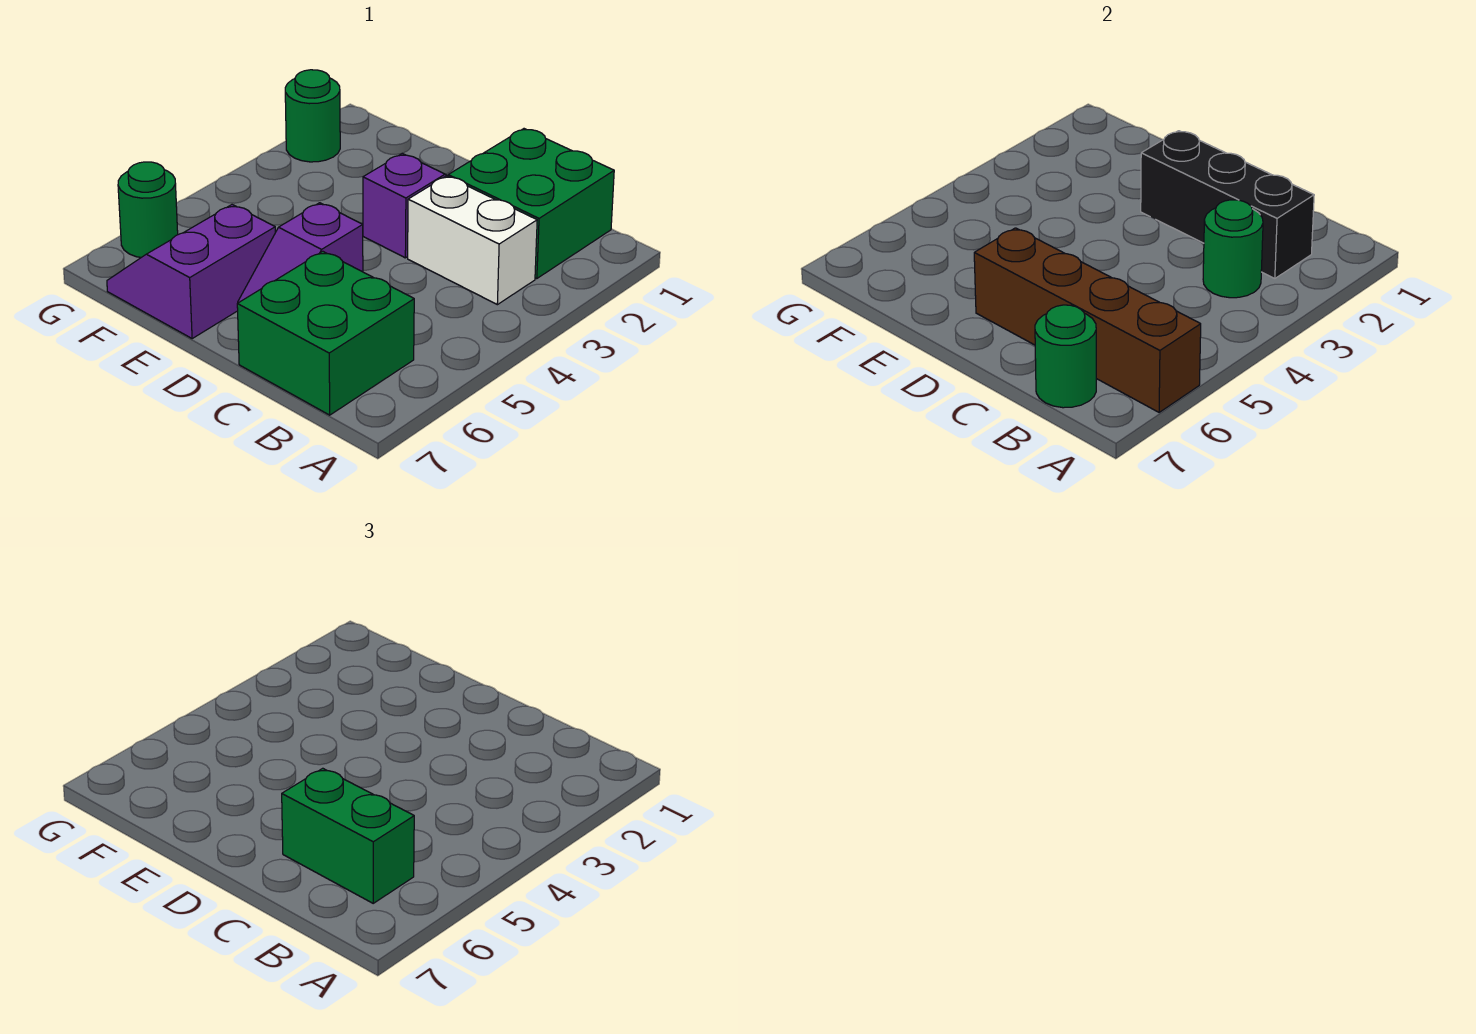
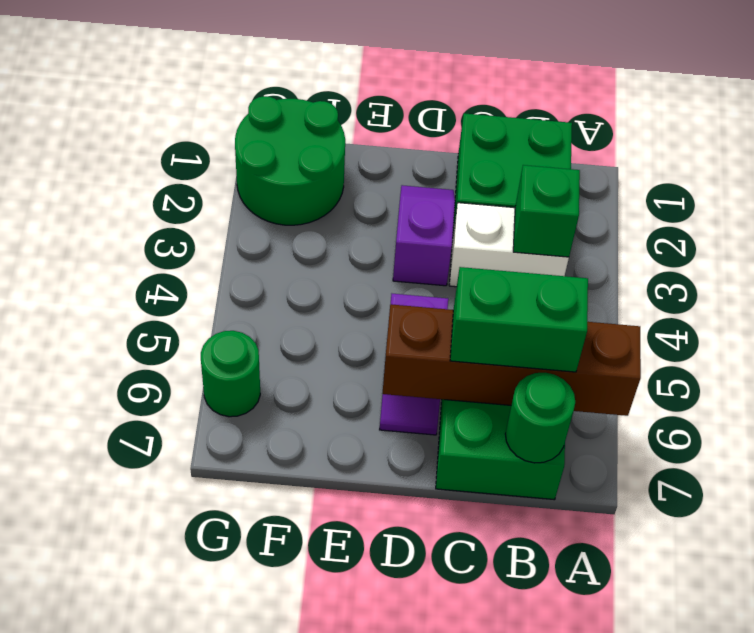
black brick B2:D2 level 2 -> none
green round brick B3 level 2 -> green brick B3 level 2
purple slope E6:F7 level 1 top E -> none
green round brick G2 level 1 -> green round brick F1:G2 level 1

